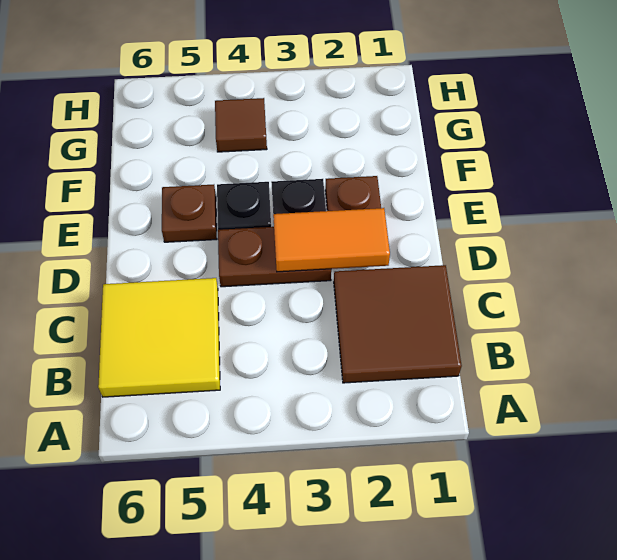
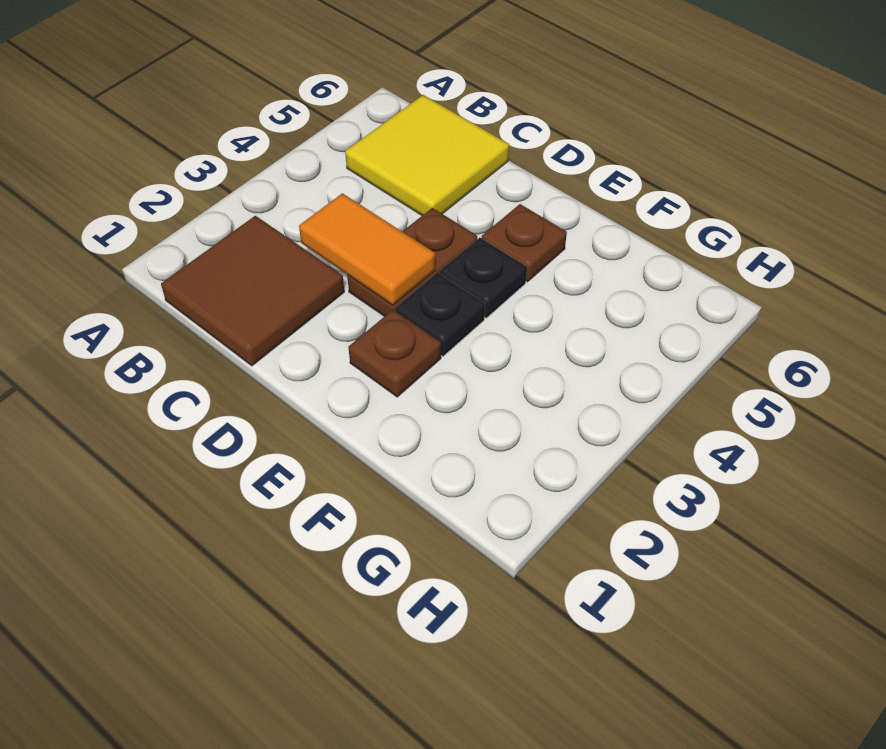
orange tile D2:D3 level 2 -> orange tile C3:D3 level 2
brown tile G4 level 1 -> none

